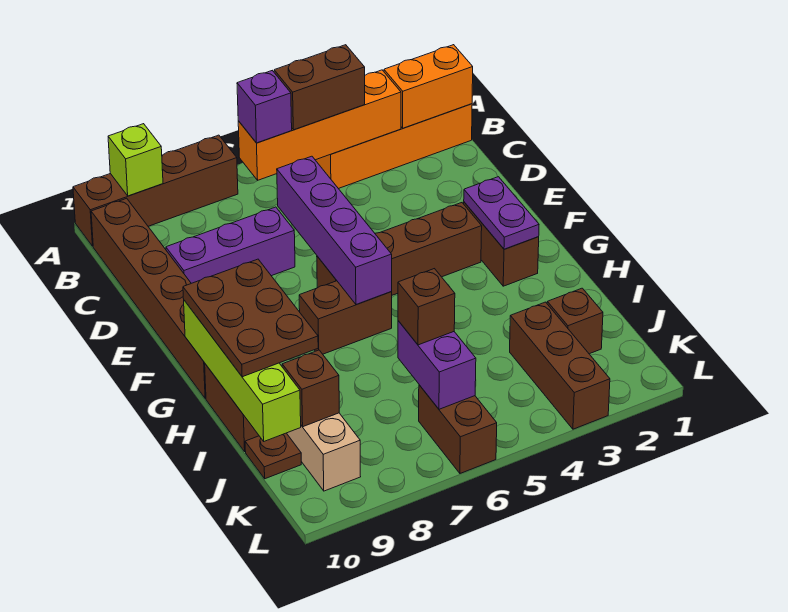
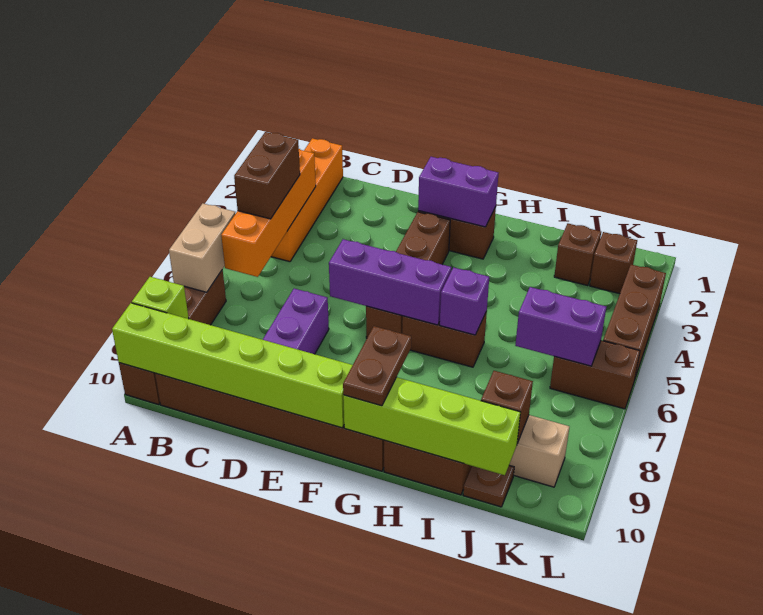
none -> tan brick A6:A7 level 2
none -> lime brick A10:F10 level 2
orange brick B1:B2 level 2 -> none
purple brick B6 level 3 -> purple brick H6 level 2
purple brick D6:G6 level 2 -> purple brick E6:G6 level 2
purple plate F2:G2 level 2 -> purple brick F2:G2 level 2
brown brick G6:G7 level 1 -> brown brick G6:H6 level 1
brown plate G9:I10 level 3 -> brown plate G9:G10 level 3
brown brick J3:L3 level 1 -> brown brick L3:L5 level 1
brown brick J6 level 3 -> brown brick K2 level 1

